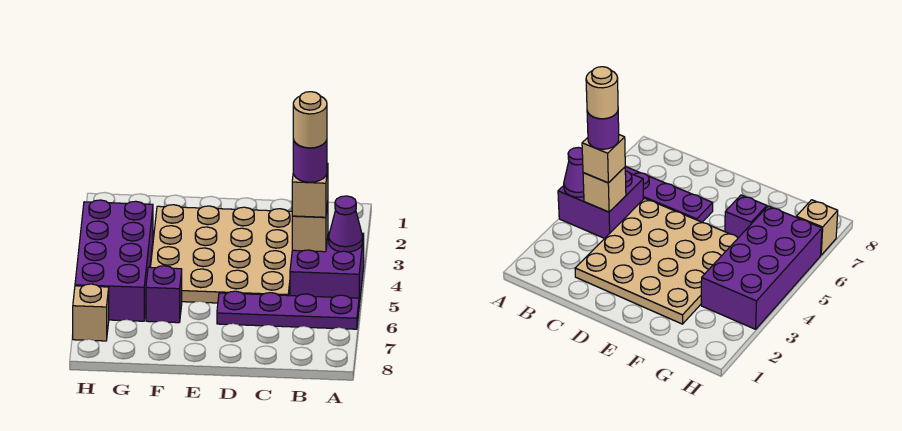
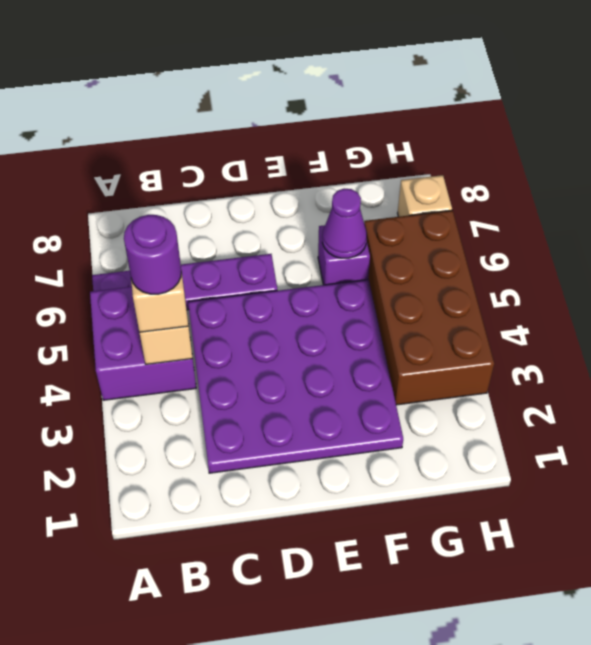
purple cone A4 level 2 -> purple cone F6 level 2
tan round brick B4 level 5 -> none
tan plate C2:F5 level 1 -> purple plate C2:F5 level 1
purple brick G3:H6 level 1 -> brown brick G3:H6 level 1

